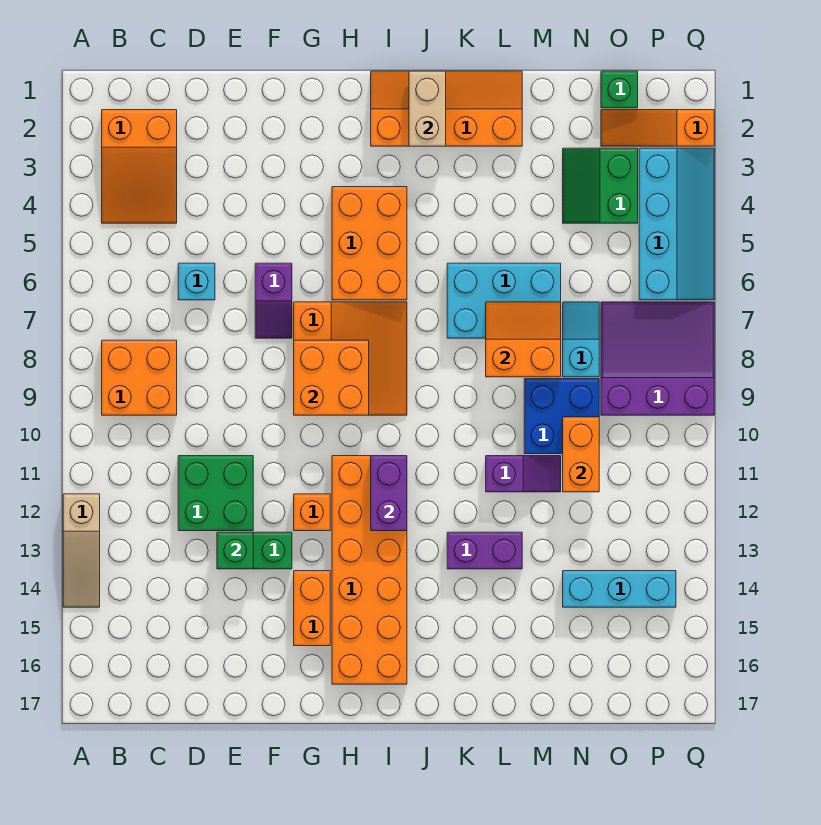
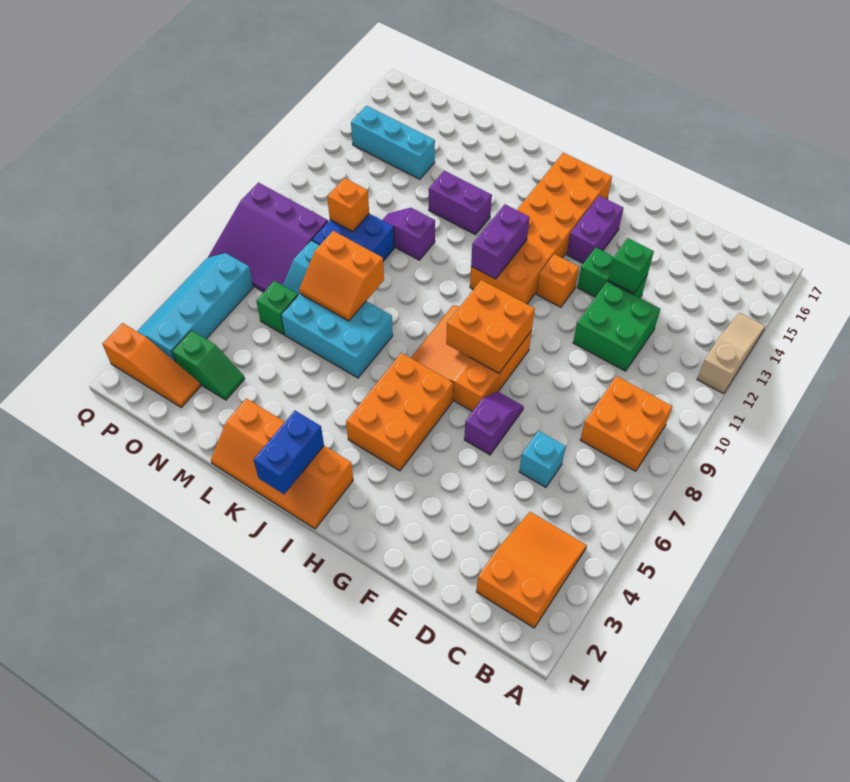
orange brick G14:G15 level 1 -> purple brick G14:G15 level 1
tan brick J1:J2 level 2 -> blue brick J1:J2 level 2
green slope N3:O4 level 1 top O -> green slope N3:O3 level 1 top O
orange brick N10:N11 level 2 -> orange brick N10 level 2
green brick O1 level 1 -> green brick N6 level 1

